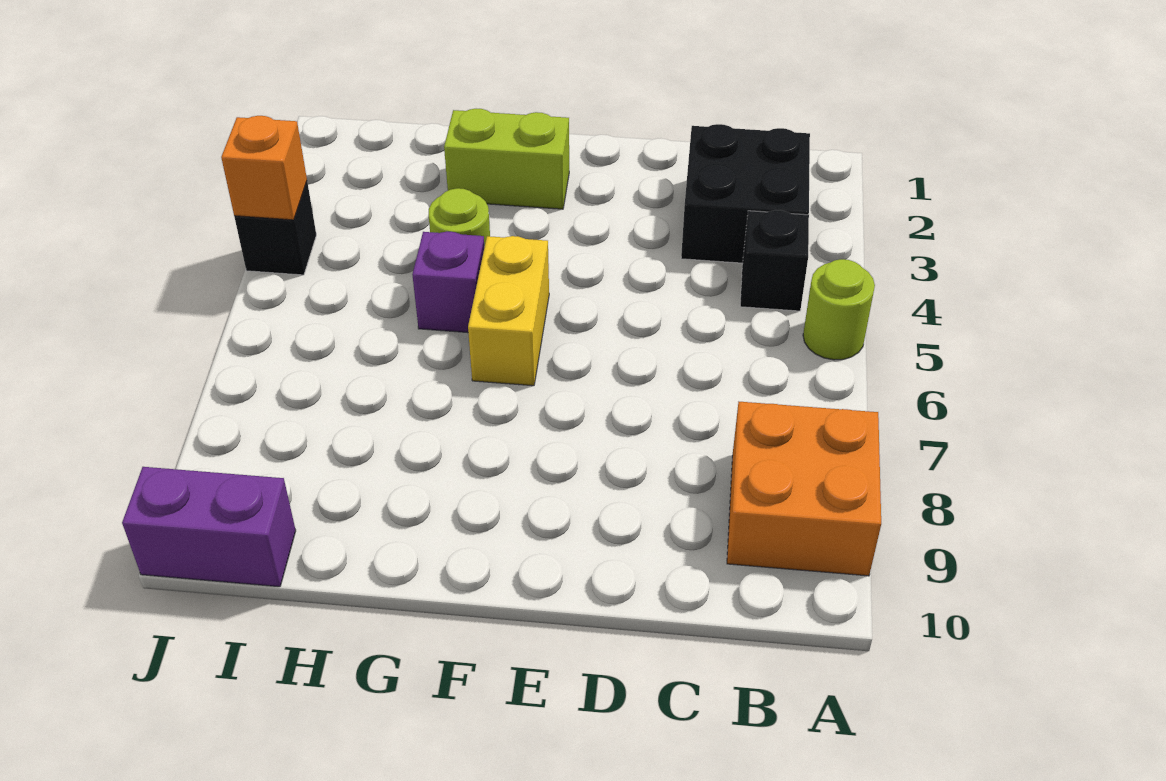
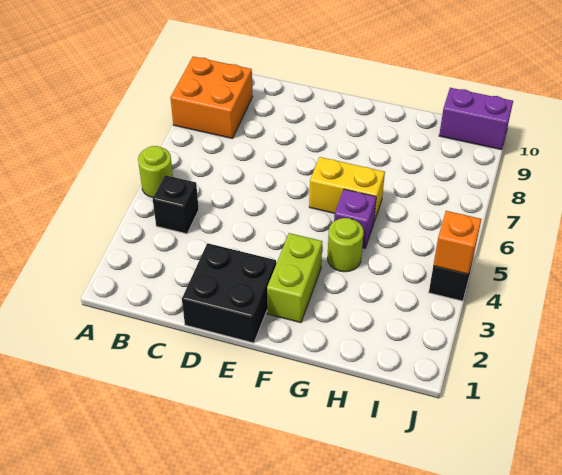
black brick B2:C3 level 1 -> black brick D1:E2 level 1
lime brick F2:G2 level 1 -> lime brick F2:F3 level 1
yellow brick F5:F6 level 1 -> yellow brick F6:G6 level 1

